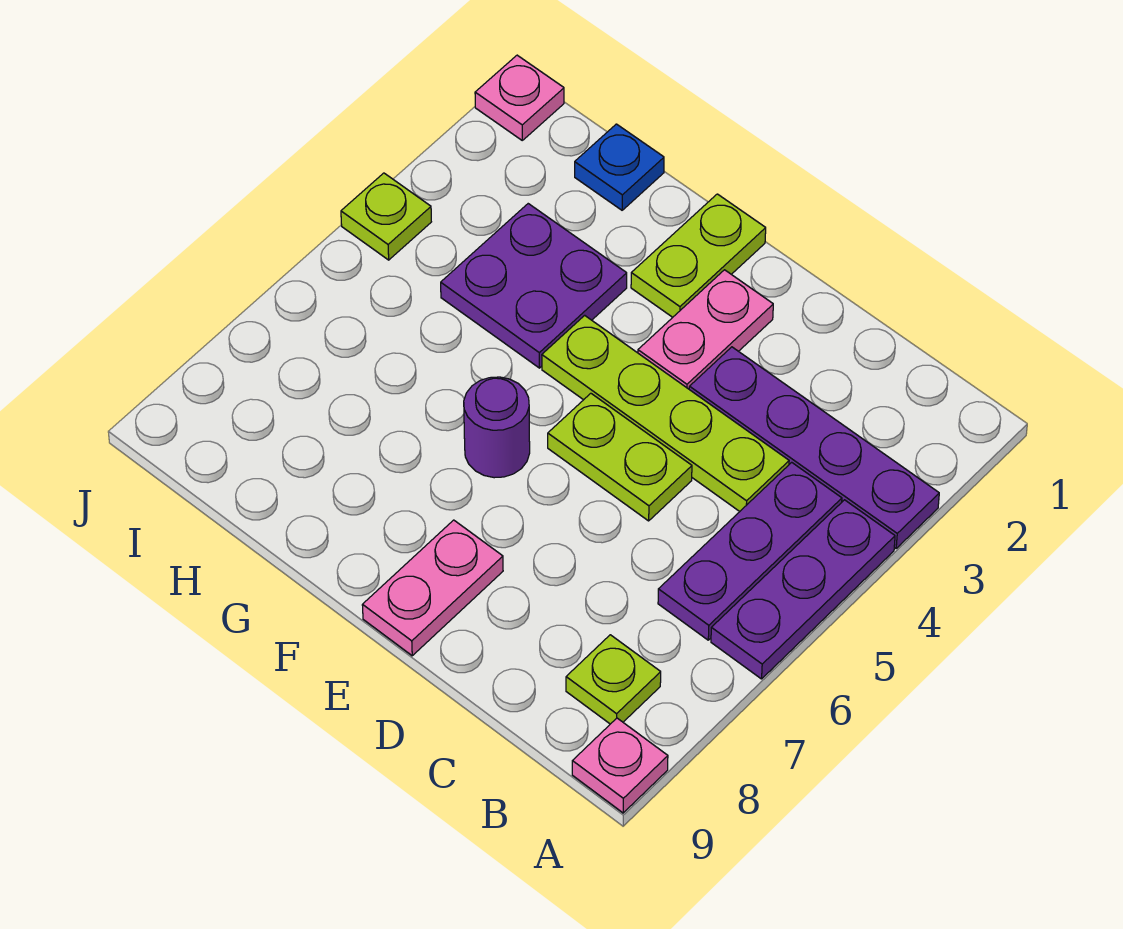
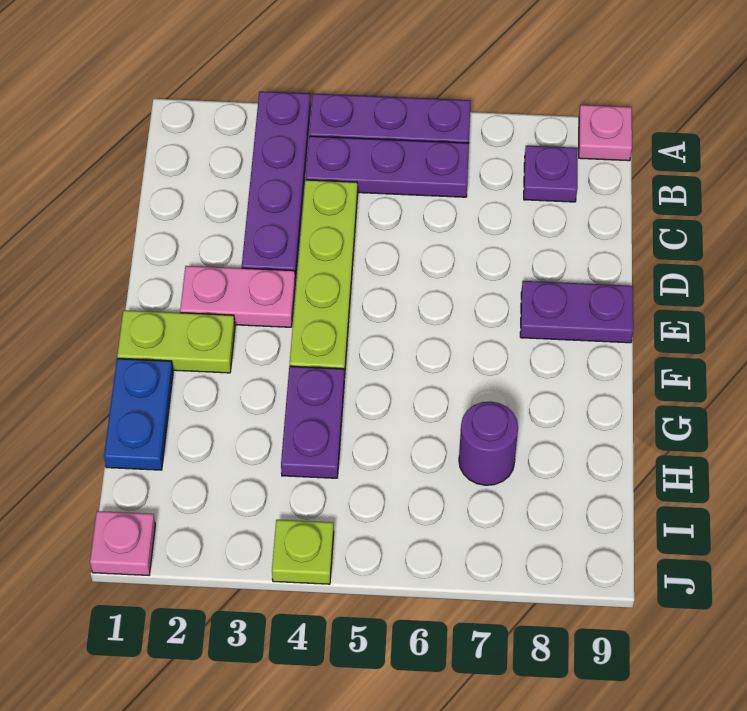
lime plate B8 level 1 -> purple plate B8 level 1
lime plate D5:E5 level 1 -> none
pink plate E8:E9 level 1 -> purple plate E8:E9 level 1
purple round brick F6 level 1 -> purple round brick H7 level 1
purple plate G3:H4 level 1 -> purple plate G4:H4 level 1
blue plate H1 level 1 -> blue plate G1:H1 level 1

